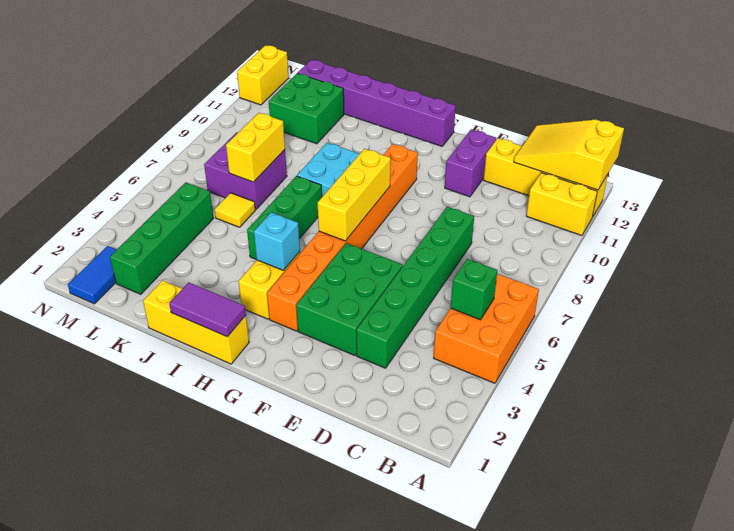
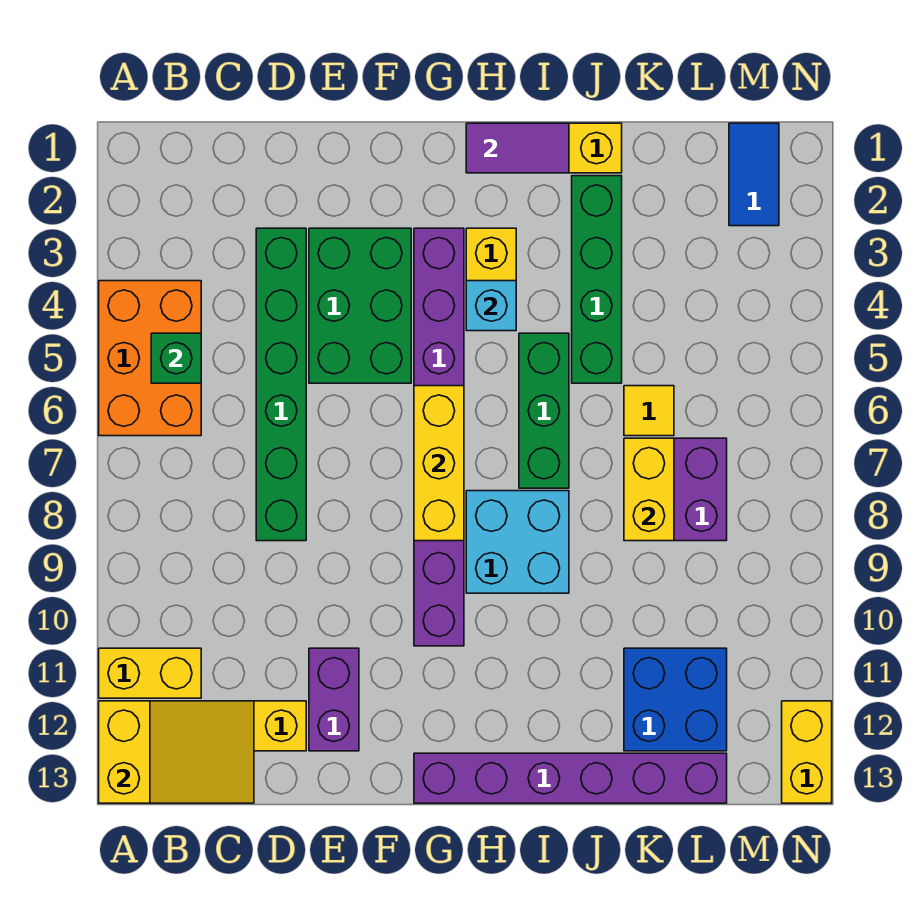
orange brick G3:G10 level 1 -> purple brick G3:G10 level 1
green brick K11:L12 level 1 -> blue brick K11:L12 level 1
green brick L2:L5 level 1 -> green brick J2:J5 level 1

